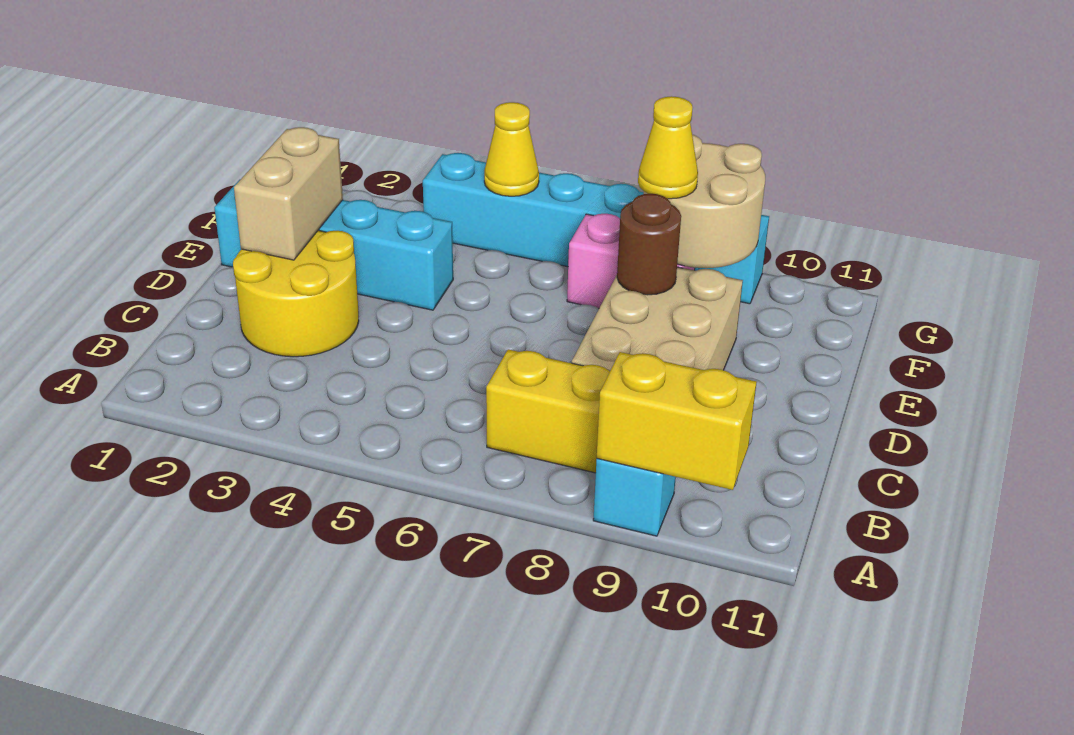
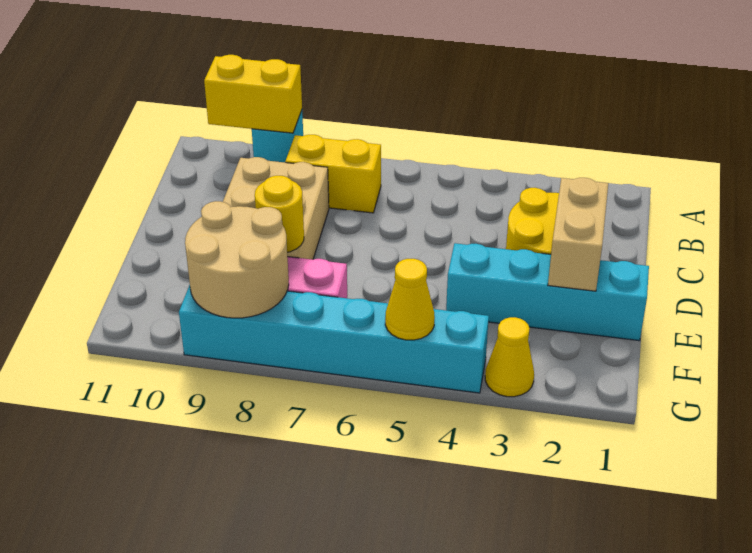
brown round brick E8 level 2 -> yellow round brick E8 level 2
yellow cone F8 level 3 -> yellow cone G3 level 1

